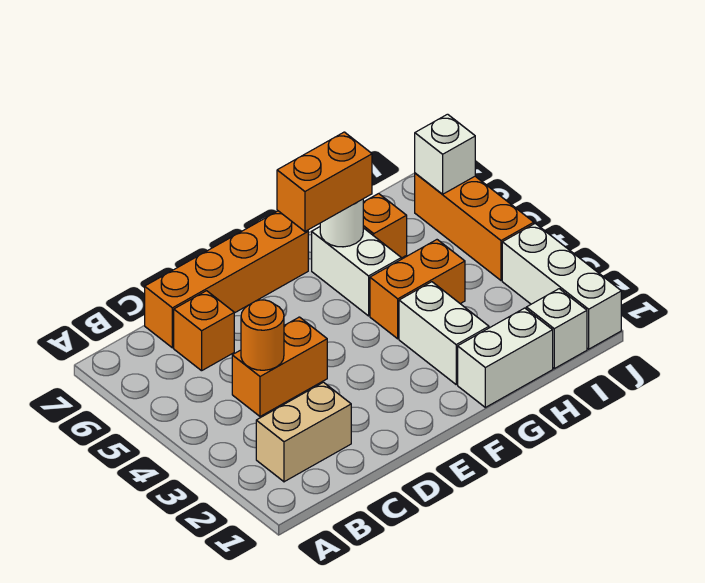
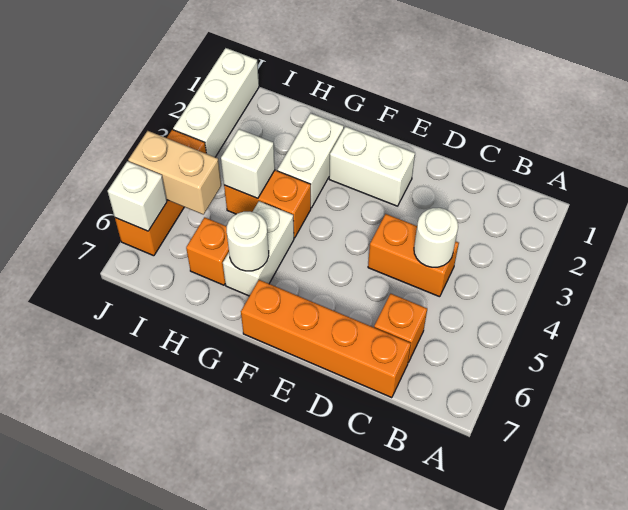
tan brick B2:C2 level 1 -> tan brick I5:J5 level 2
orange round brick C4 level 2 -> white round brick C4 level 2
orange brick F6:G6 level 3 -> none
white brick G1:H1 level 1 -> white brick E2:F2 level 1
white brick I1 level 1 -> white brick H4 level 2

